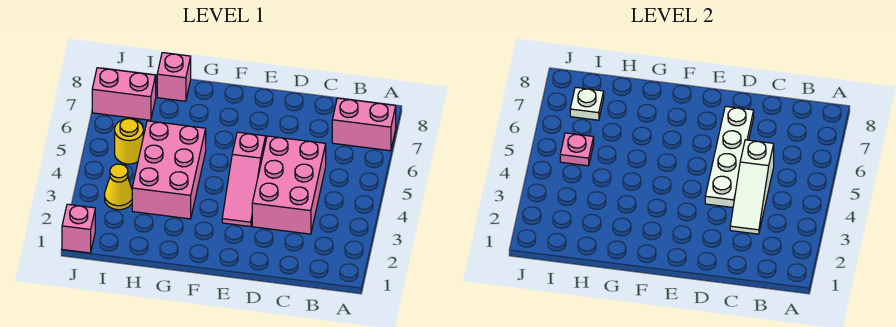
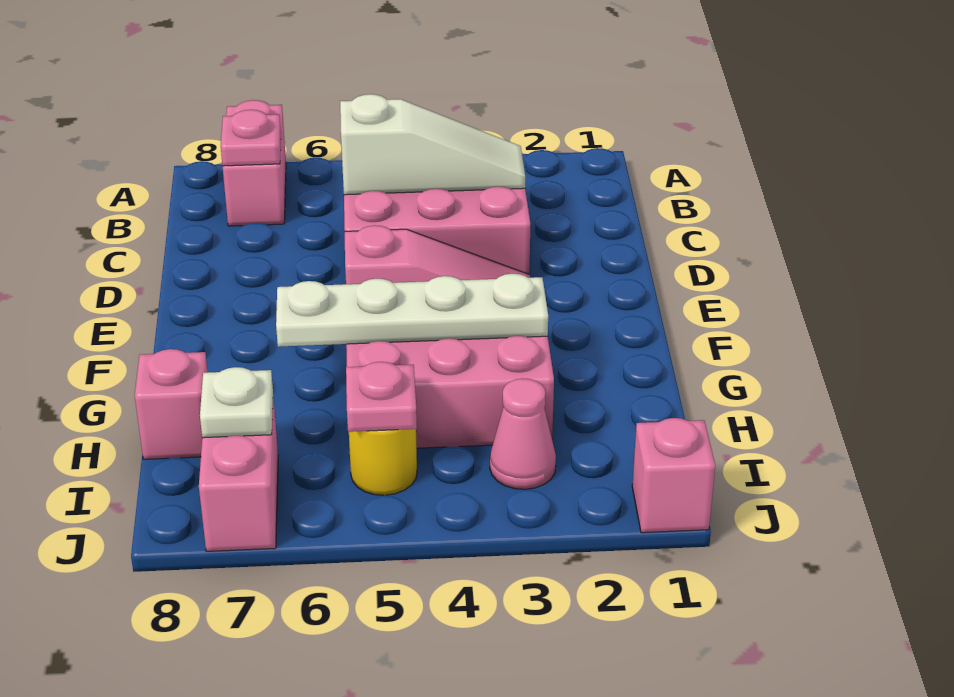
none -> pink plate B7 level 2
white plate D4:D7 level 2 -> white plate G3:G6 level 2
yellow cone I3 level 1 -> pink cone I3 level 1

